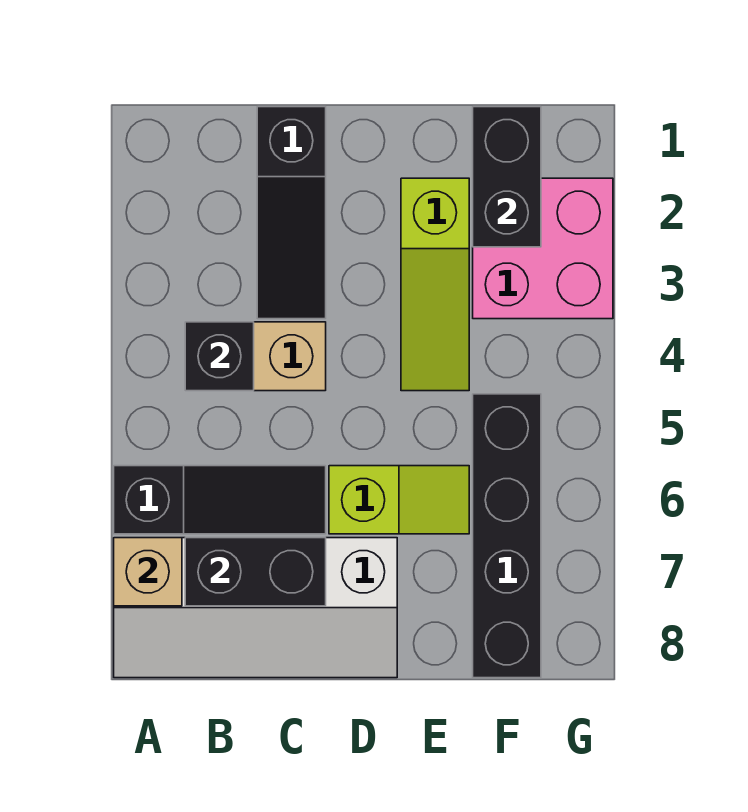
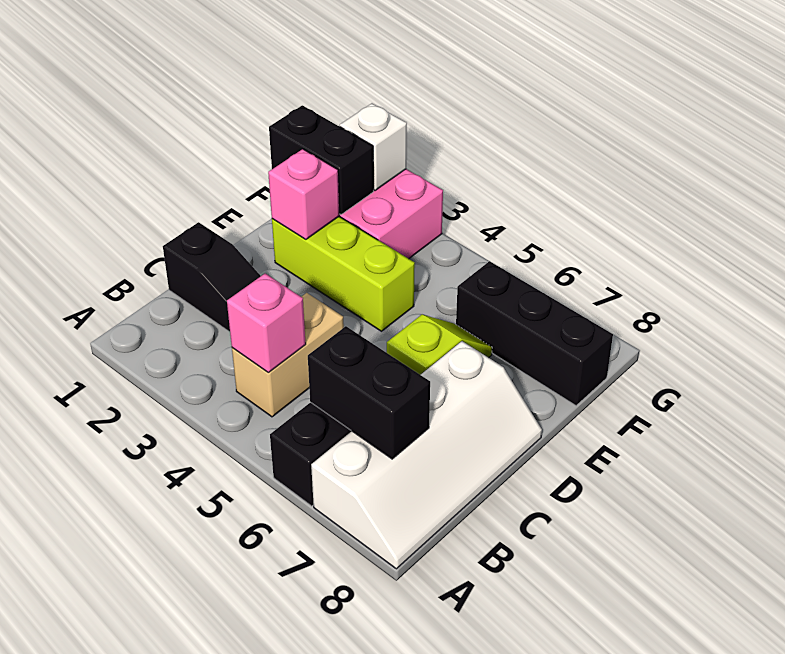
tan brick A7 level 2 -> none
black brick B4 level 2 -> pink brick B4 level 2
black brick B7:C7 level 2 -> black brick B6:B7 level 2
lime slope E2:E4 level 1 top 2 -> lime brick E2:E4 level 1
none -> pink brick E2 level 2
black brick F5:F8 level 1 -> black brick F6:F8 level 1
none -> white brick G2 level 2

